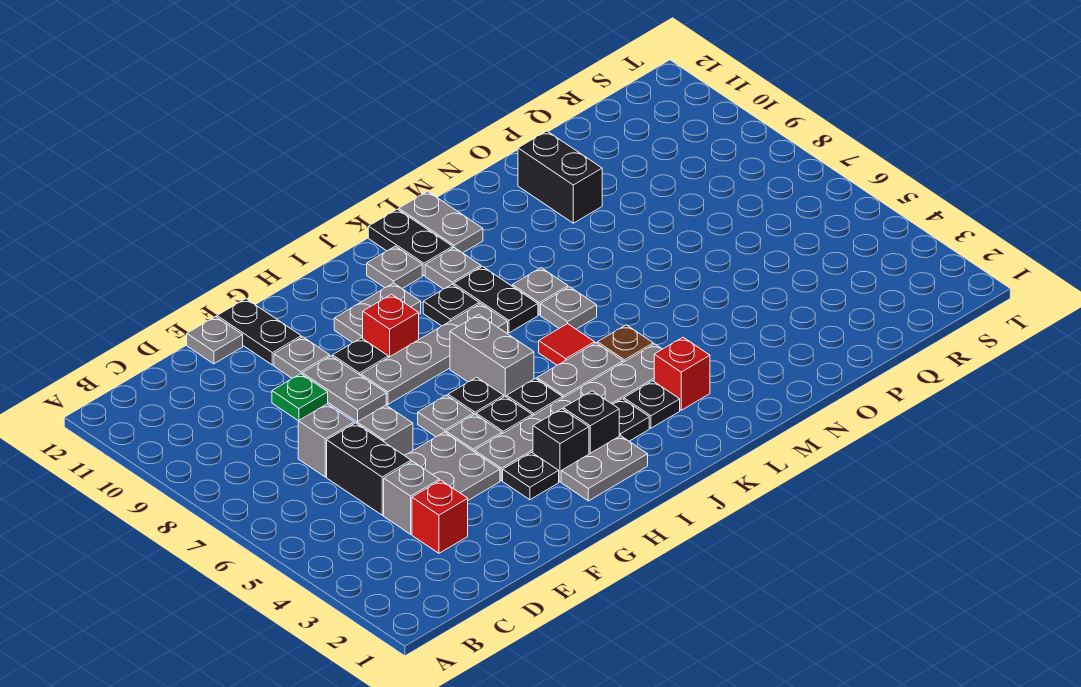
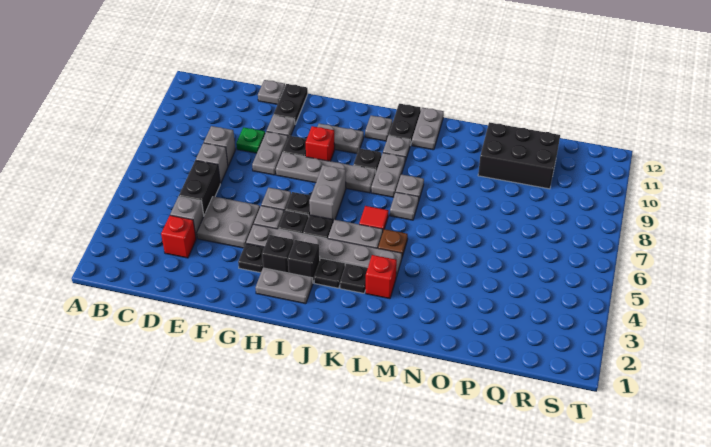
grey brick E6 level 1 -> grey brick D8 level 1
black plate K8:K9 level 1 -> grey plate K8:K9 level 1
black brick O10:O11 level 1 -> black brick O10:Q11 level 1

